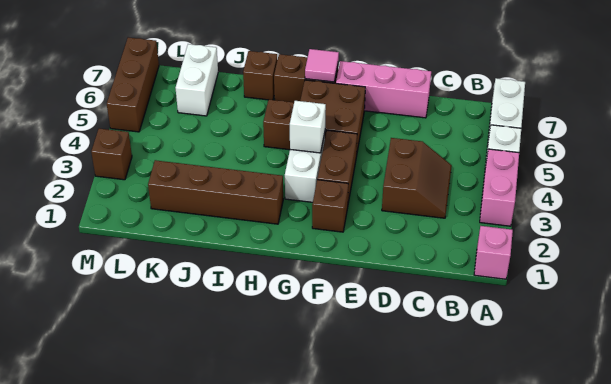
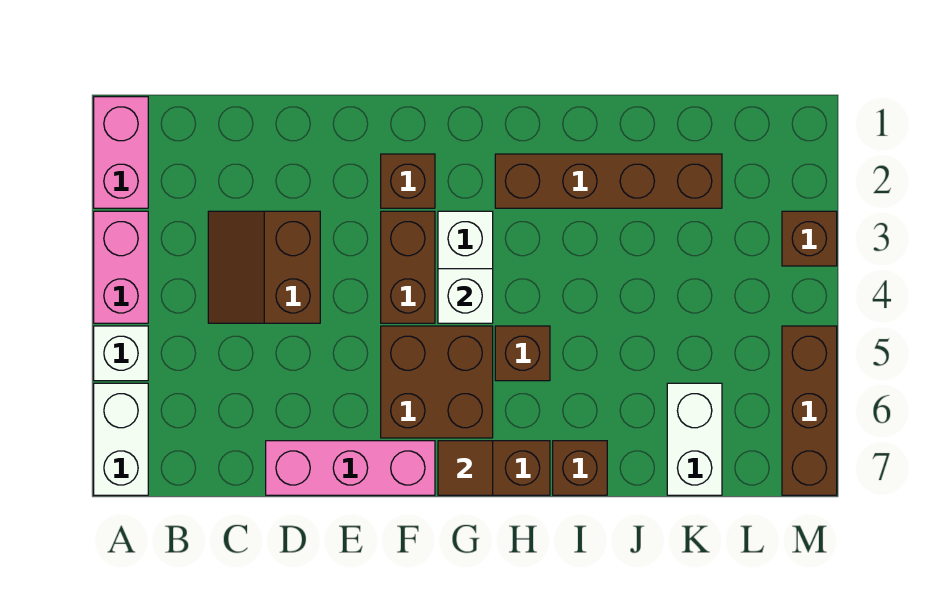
pink brick A1 level 1 -> pink brick A1:A2 level 1
pink tile G7 level 2 -> brown tile G7 level 2

